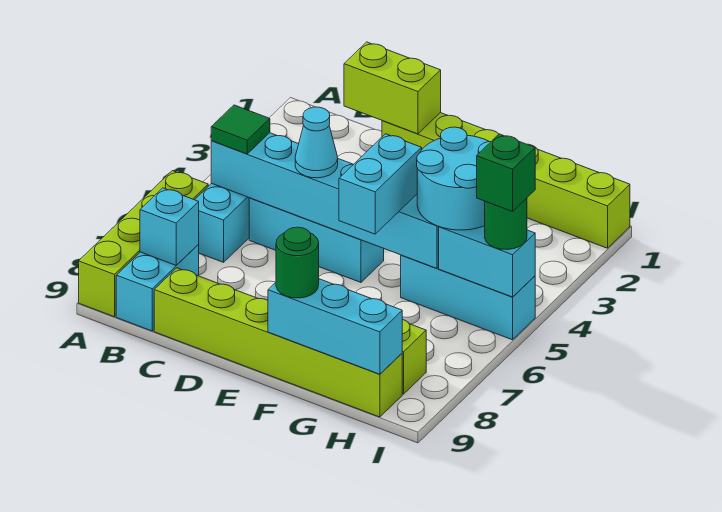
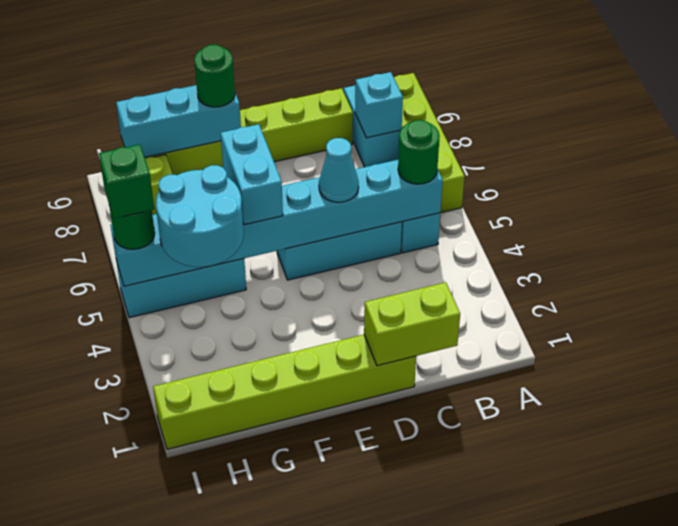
green tile B5 level 3 -> green round brick B5 level 3

